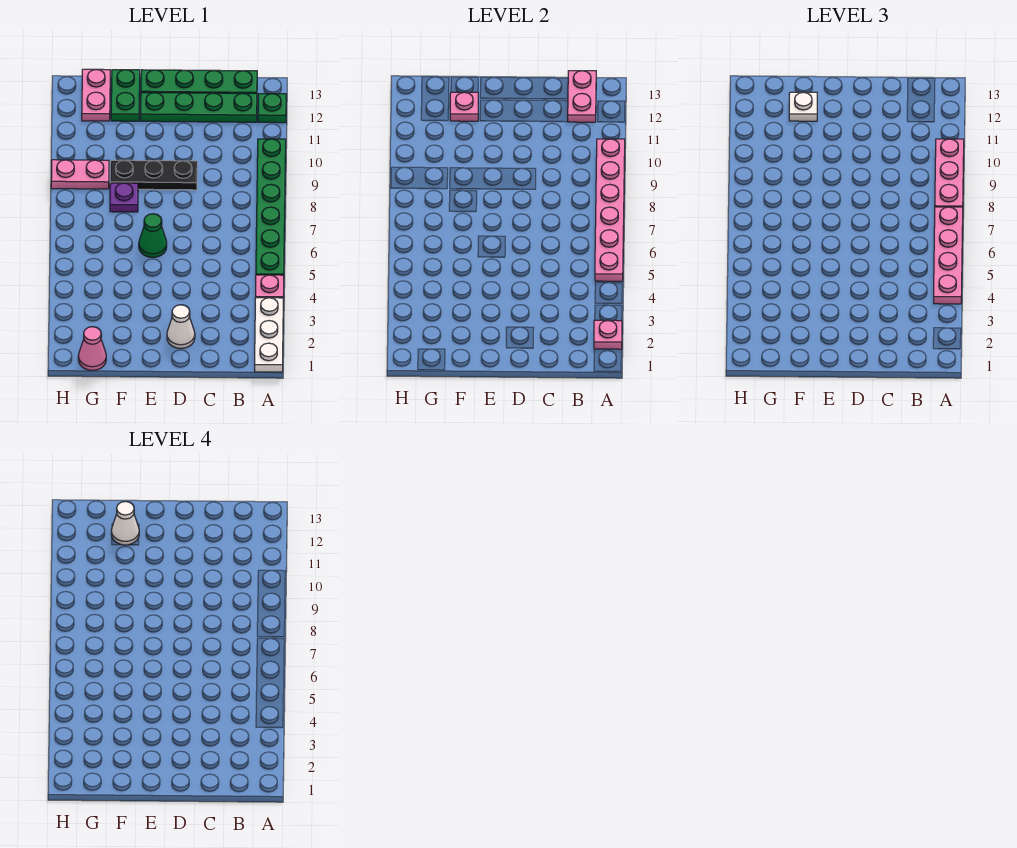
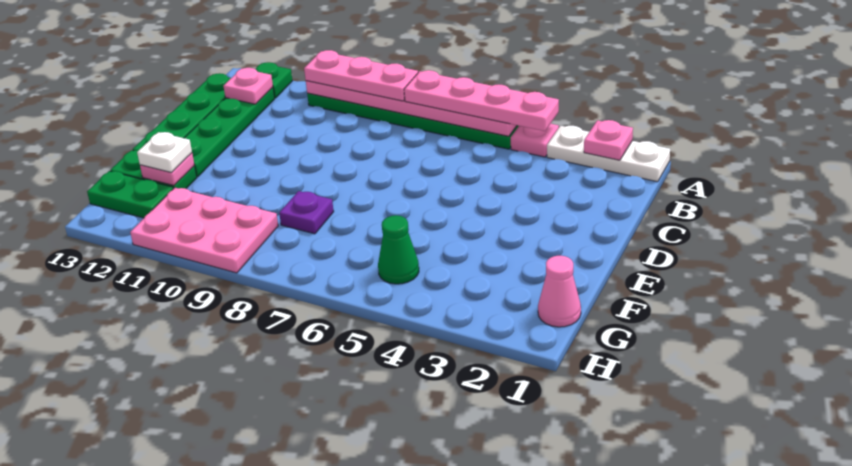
pink plate B12:B13 level 2 -> pink plate B12 level 2
white cone D2 level 1 -> none
black plate D9:F9 level 1 -> none
green cone E6 level 1 -> green cone G5 level 1
white cone F12 level 4 -> none
pink plate G9:H9 level 1 -> pink plate G9:H11 level 1
pink plate G12:G13 level 1 -> green plate G12:G13 level 1

